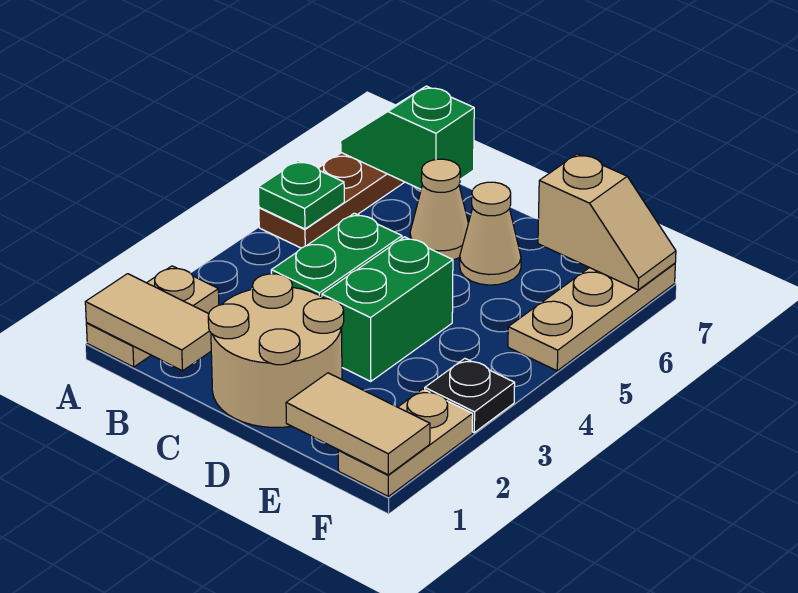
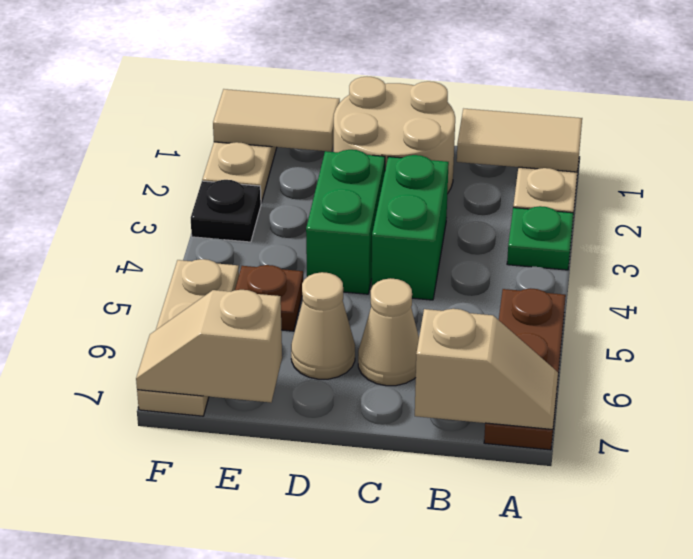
green plate A5 level 2 -> green plate A3 level 1
green slope A7:B7 level 2 top B -> tan slope A7:B7 level 2 top B
none -> brown plate E5 level 1

